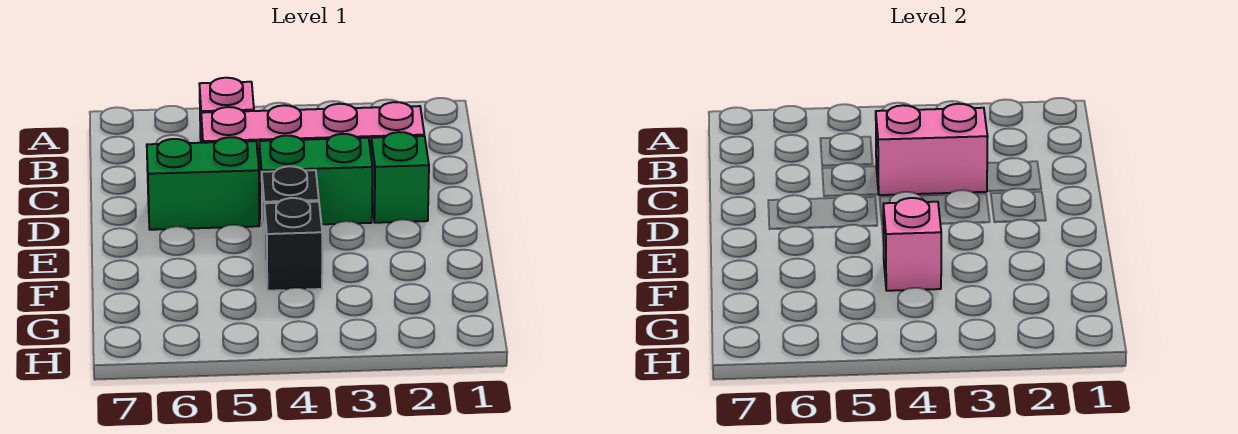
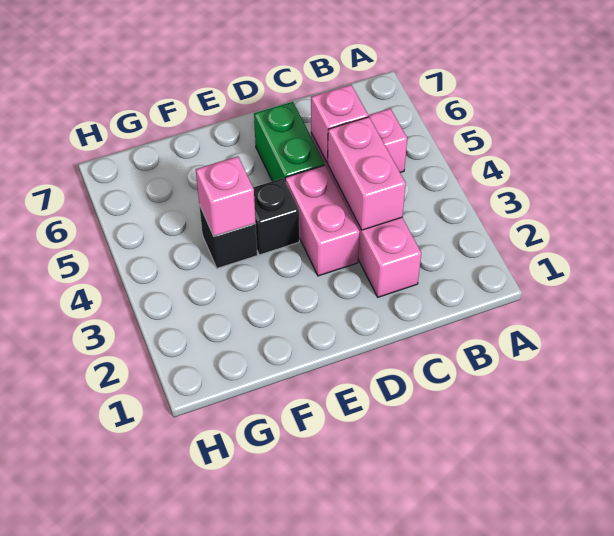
none -> pink brick C5 level 2
green brick D2 level 1 -> none
green brick D3:D4 level 1 -> pink brick D3:D4 level 1

